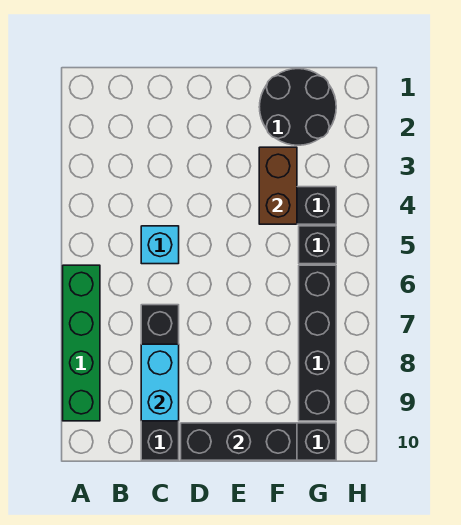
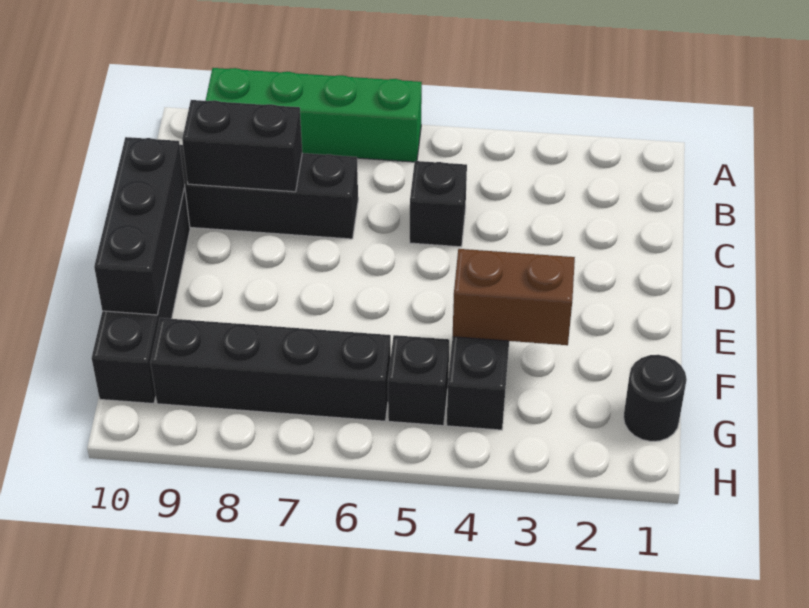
cyan brick C5 level 1 -> black brick C5 level 1
cyan brick C8:C9 level 2 -> black brick C8:C9 level 2
black round brick F1:G2 level 1 -> black round brick G1 level 1

